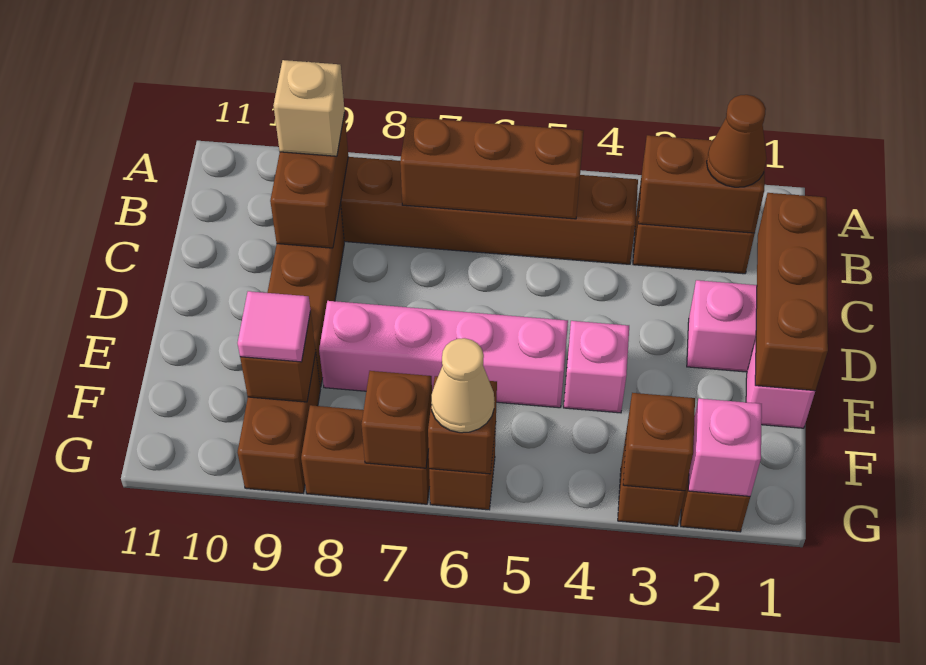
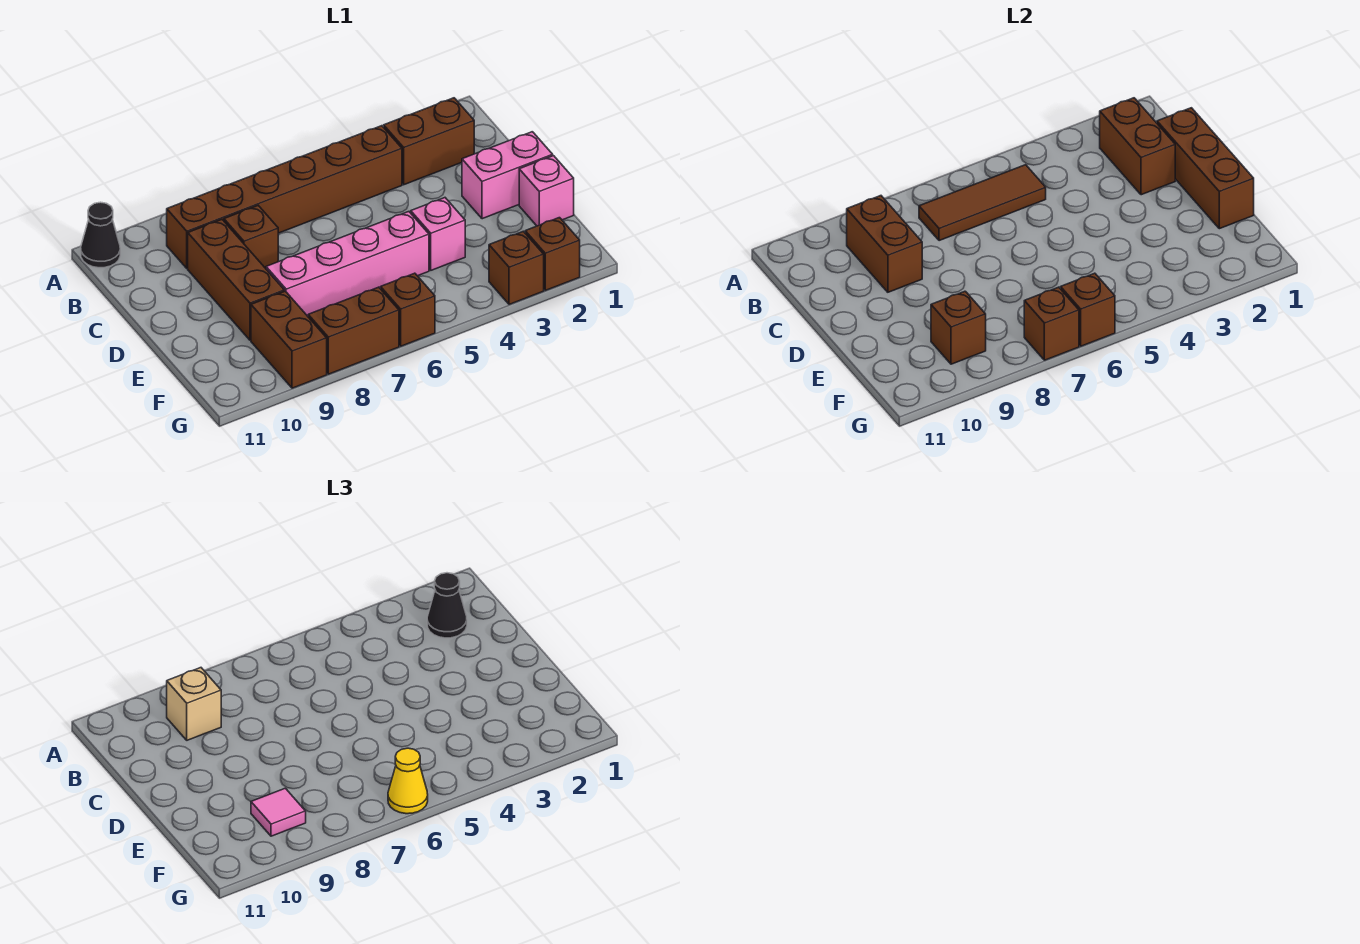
none -> black cone A11 level 1
brown brick B2:B3 level 2 -> brown brick B2:C2 level 2
brown cone B2 level 3 -> black cone B2 level 3
brown brick B5:B7 level 2 -> brown tile B5:B7 level 2
pink brick G2 level 2 -> none
brown brick G3 level 2 -> brown brick C8 level 1
tan cone G6 level 3 -> yellow cone G6 level 3

